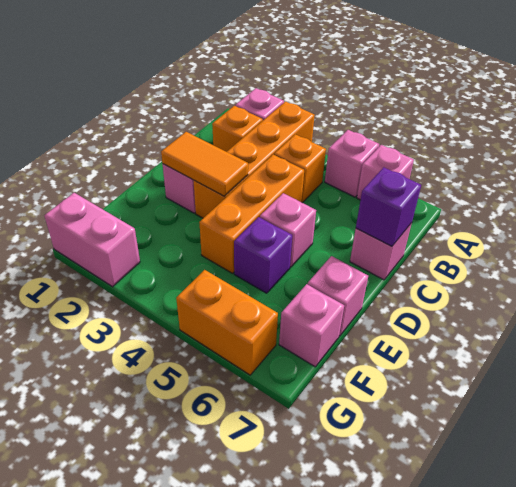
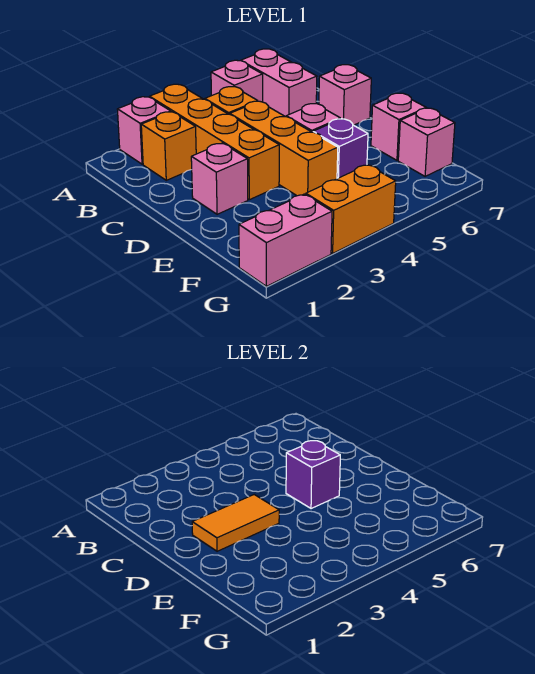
pink brick A6 level 1 -> pink brick A6:B6 level 1
purple brick C7 level 2 -> purple brick D5 level 2
orange brick G5:G6 level 1 -> orange brick G3:G4 level 1

